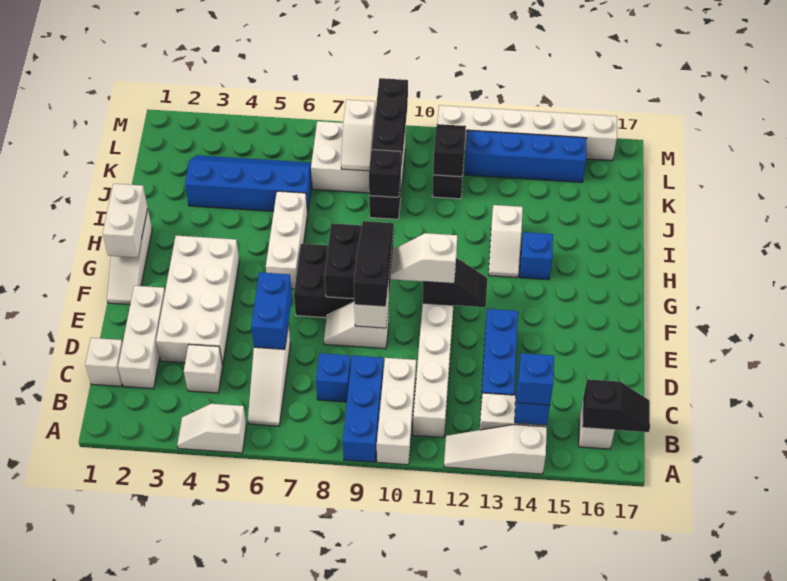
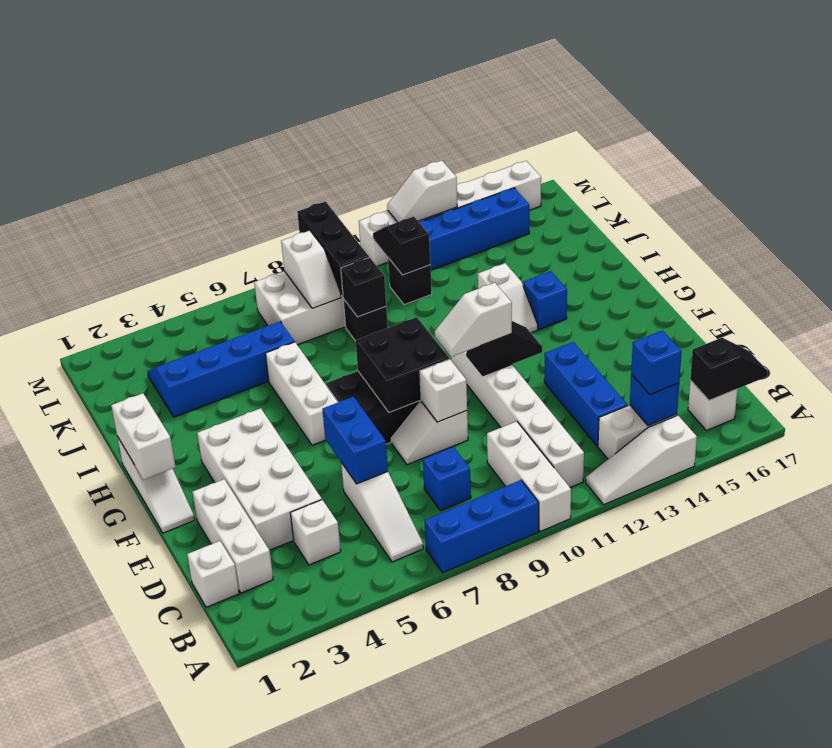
white slope A4:A5 level 1 top 5 -> white slope M12:M13 level 2 top 13
blue brick A9:C9 level 1 -> blue brick A7:A9 level 1
black slope E9:G9 level 3 top E -> none

